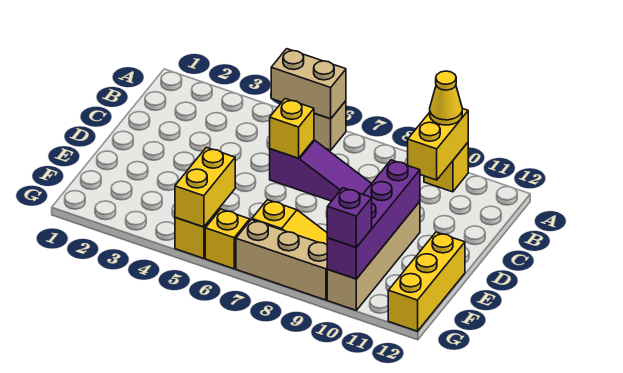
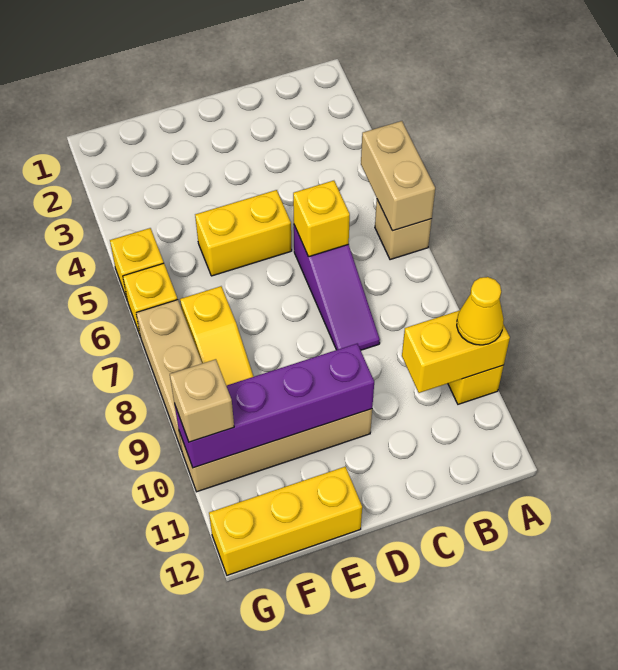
yellow brick F5:G5 level 2 -> yellow brick D5:E5 level 1
purple brick G10 level 3 -> tan brick G10 level 3

